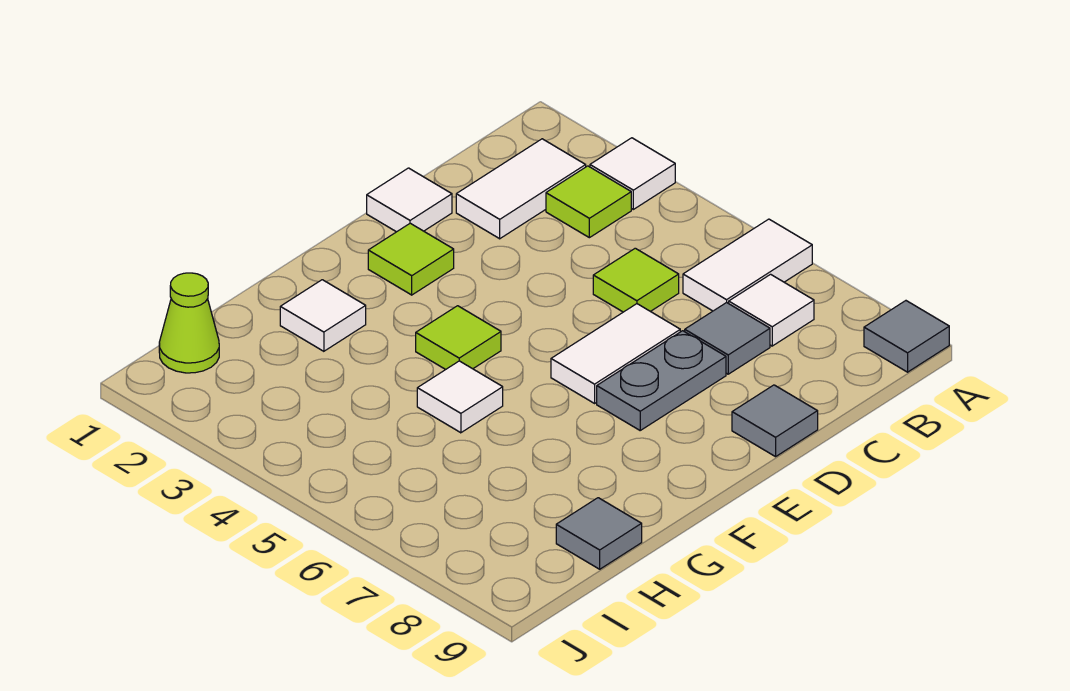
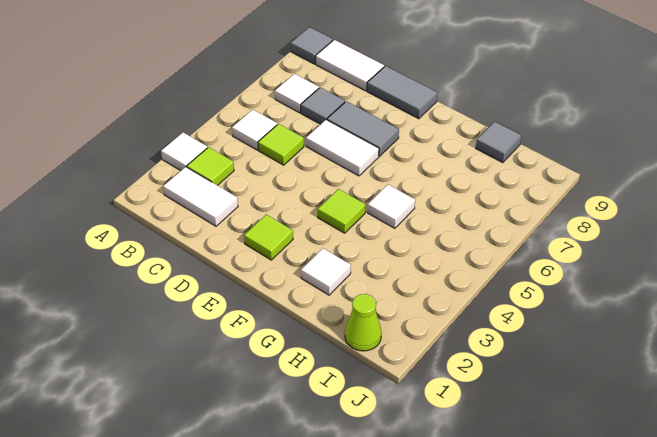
white tile A6:B6 level 1 -> white tile B9:C9 level 1
white tile D1 level 1 -> white tile B5 level 1
grey plate D7:E7 level 1 -> grey tile D7:E7 level 1
grey tile D9 level 1 -> grey tile D9:E9 level 1

